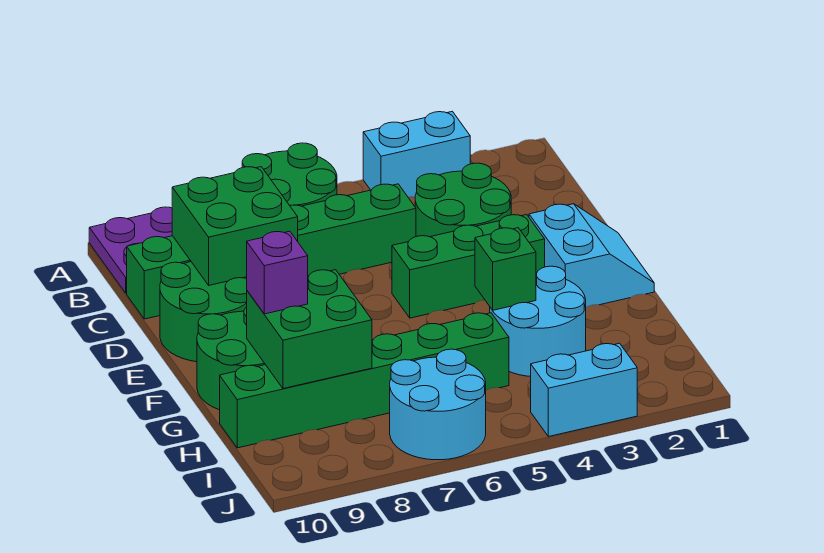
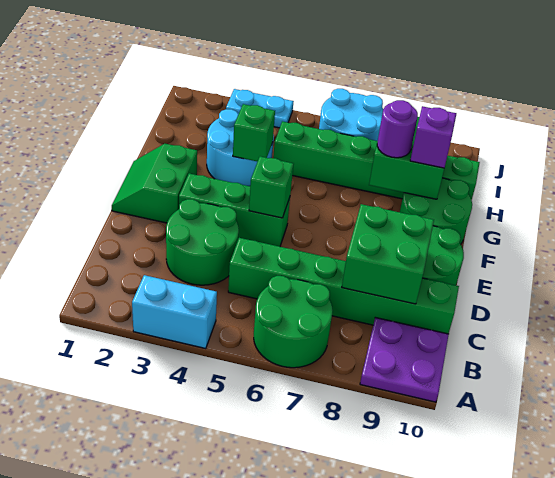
cyan slope E1:F2 level 1 top 2 -> green slope E1:F2 level 1 top 2
none -> green brick E5 level 2
none -> purple round brick G8 level 3
cyan brick J3:J4 level 1 -> cyan plate J3:J4 level 1

